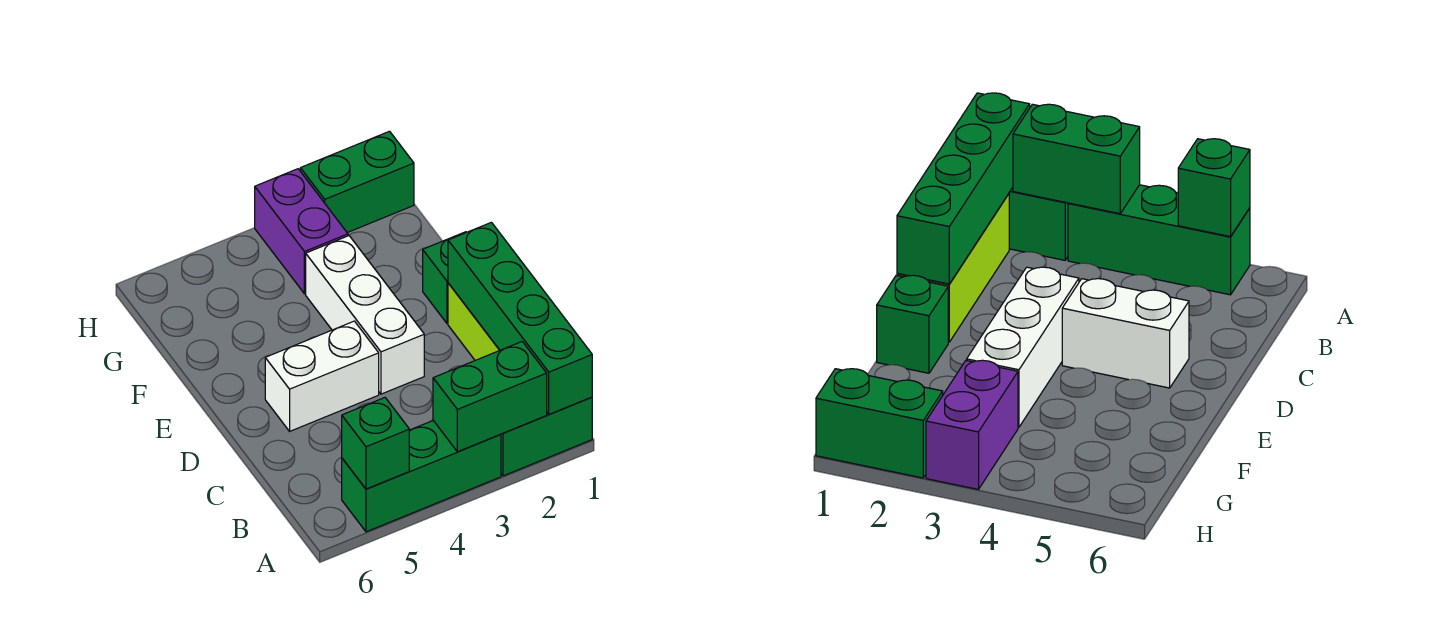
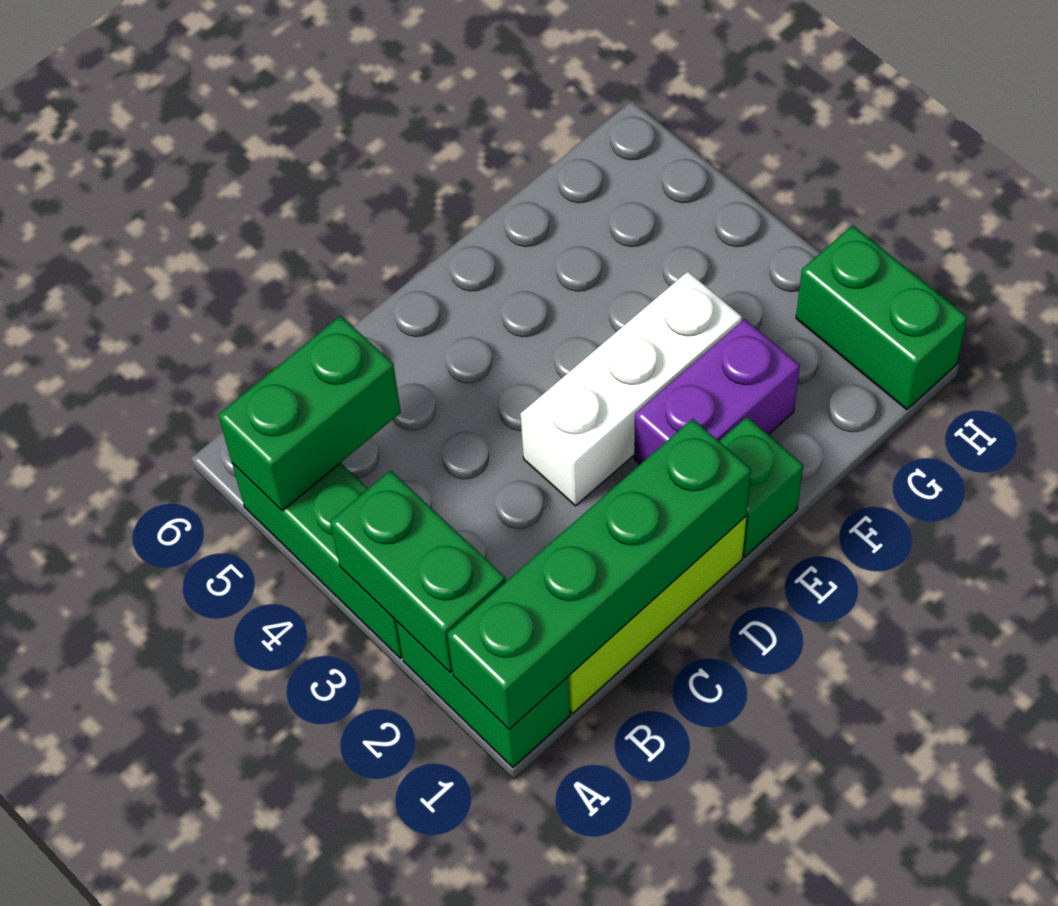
green brick A5 level 2 -> green brick A5:B5 level 2
white brick D4:D5 level 1 -> none
purple brick G3:H3 level 1 -> purple brick E2:F2 level 1

